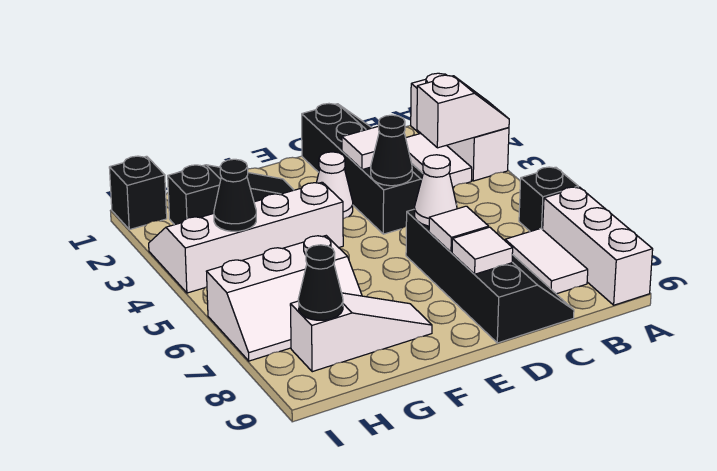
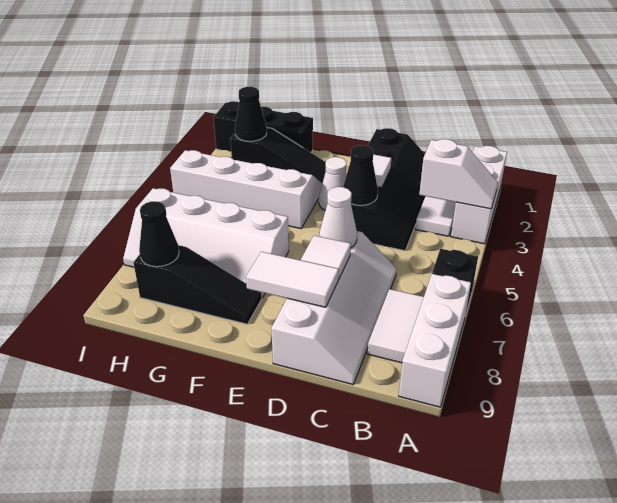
black slope C6:D9 level 1 top D -> white slope C6:D9 level 1 top D
white tile D8 level 2 -> white tile D8:E8 level 2
white slope F8:H8 level 1 top H -> black slope F8:H8 level 1 top H
white slope G6:I7 level 1 top 6 -> white slope F6:I7 level 1 top 6
black cone H4 level 2 -> black cone H2 level 2
black brick I1 level 1 -> black brick G1:I1 level 1

